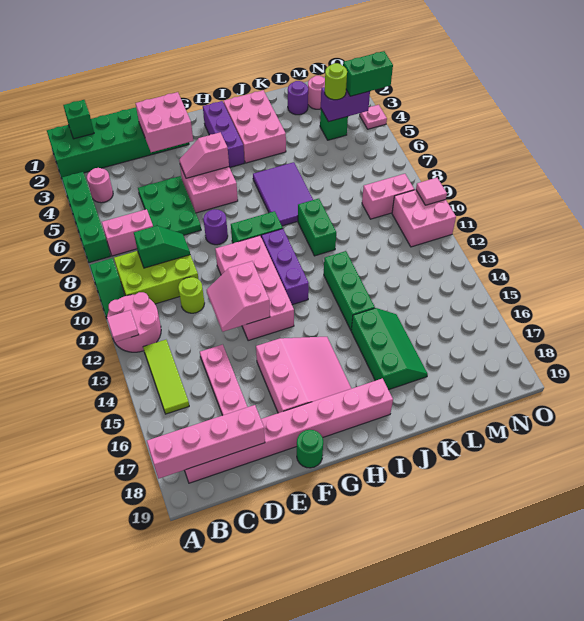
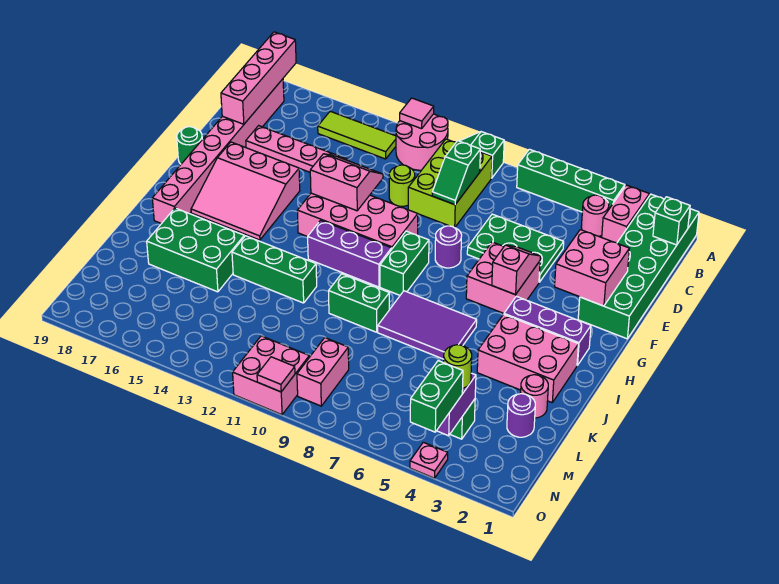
pink brick B7:C7 level 1 -> pink brick A3:B3 level 1
green slope J15:K17 level 1 top J -> green brick J15:K17 level 1
pink round brick M2 level 1 -> pink round brick K2 level 1

